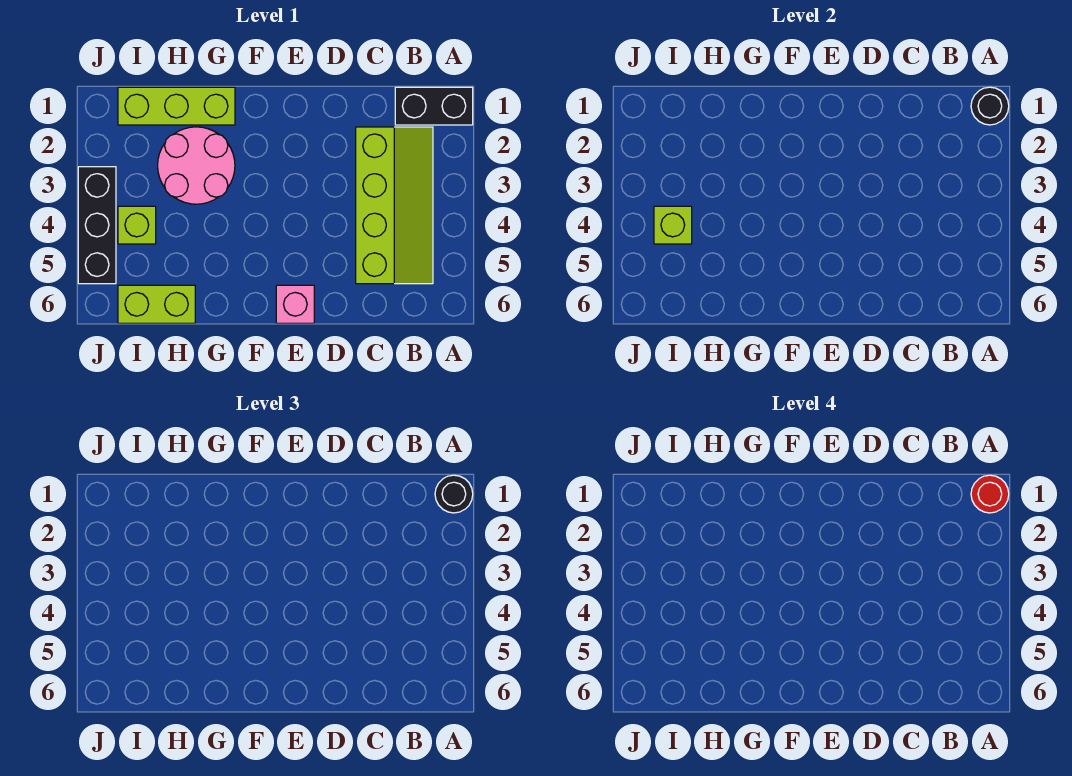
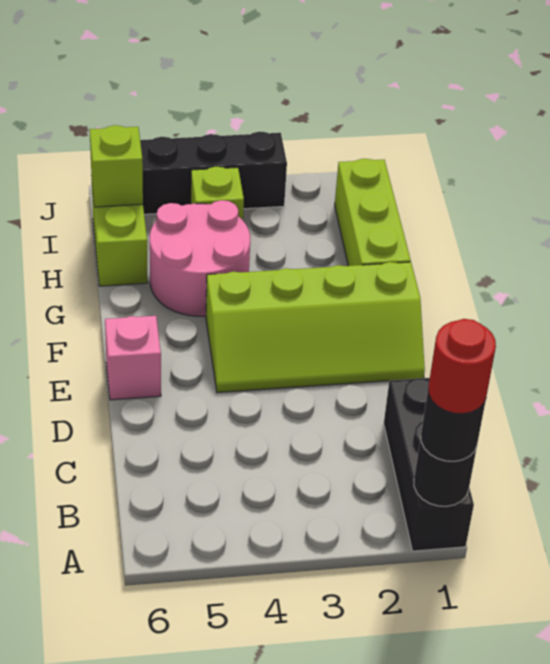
black brick A1:B1 level 1 -> black brick A1:C1 level 1
lime slope B2:C5 level 1 top C -> lime slope E1:F4 level 1 top F
pink round brick G2:H3 level 1 -> pink round brick G4:H5 level 1
lime brick I4 level 2 -> lime brick I6 level 2

